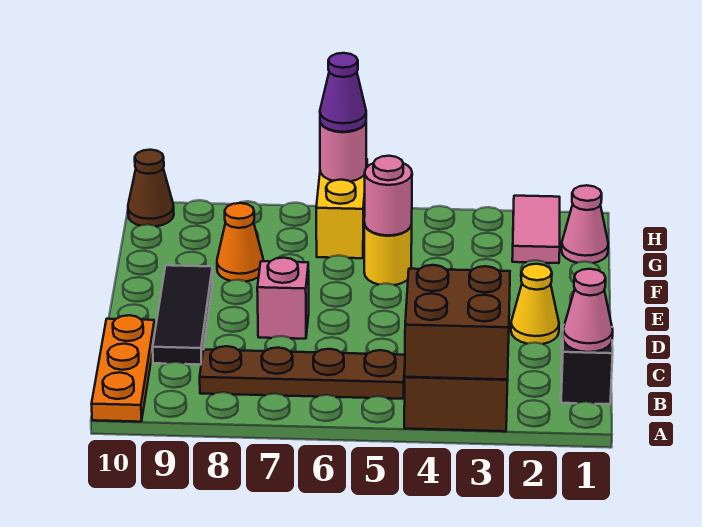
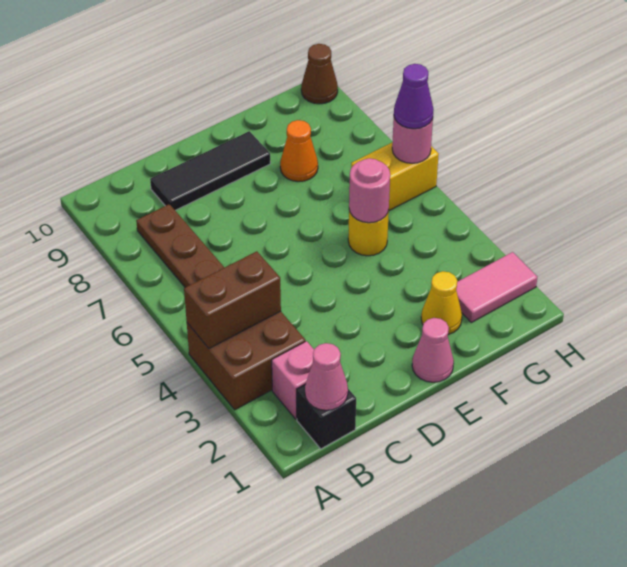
brown brick A3:B4 level 2 -> brown brick A4:B4 level 2
orange plate A10:C10 level 1 -> none
yellow cone D2 level 1 -> yellow cone F2 level 1
pink brick D7 level 1 -> pink brick B2 level 1
pink cone G1 level 1 -> pink cone E1 level 1

